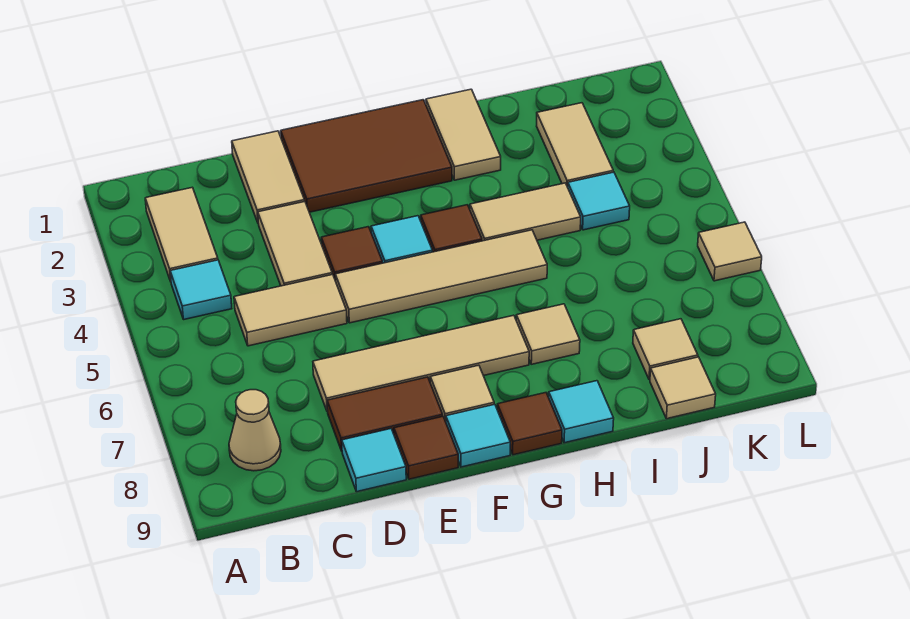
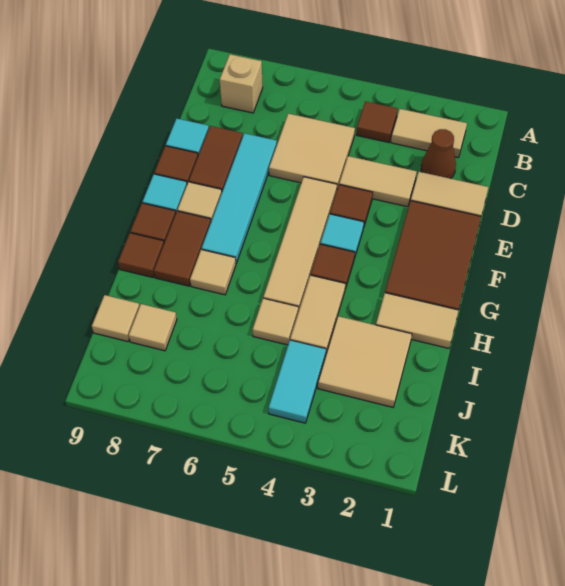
cyan tile B4 level 1 -> brown tile B4 level 1
tan cone B8 level 1 -> tan brick B8 level 1
none -> brown cone C2 level 1
tan tile C5:D5 level 1 -> tan tile C5:D6 level 1
tan tile D7:G7 level 1 -> cyan tile D7:G7 level 1
none -> brown tile G8:H8 level 1
cyan tile H9 level 1 -> brown tile H9 level 1
tan tile J2:J3 level 1 -> tan tile I2:J3 level 1
cyan tile J4 level 1 -> cyan tile J4:K4 level 1
tan tile L6 level 1 -> tan tile I5 level 1

